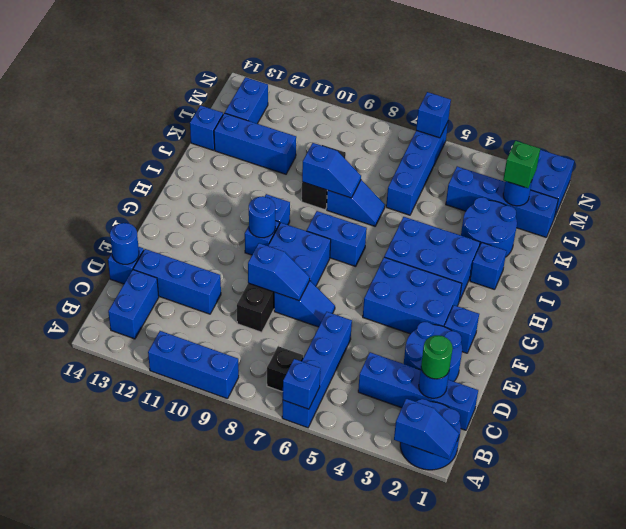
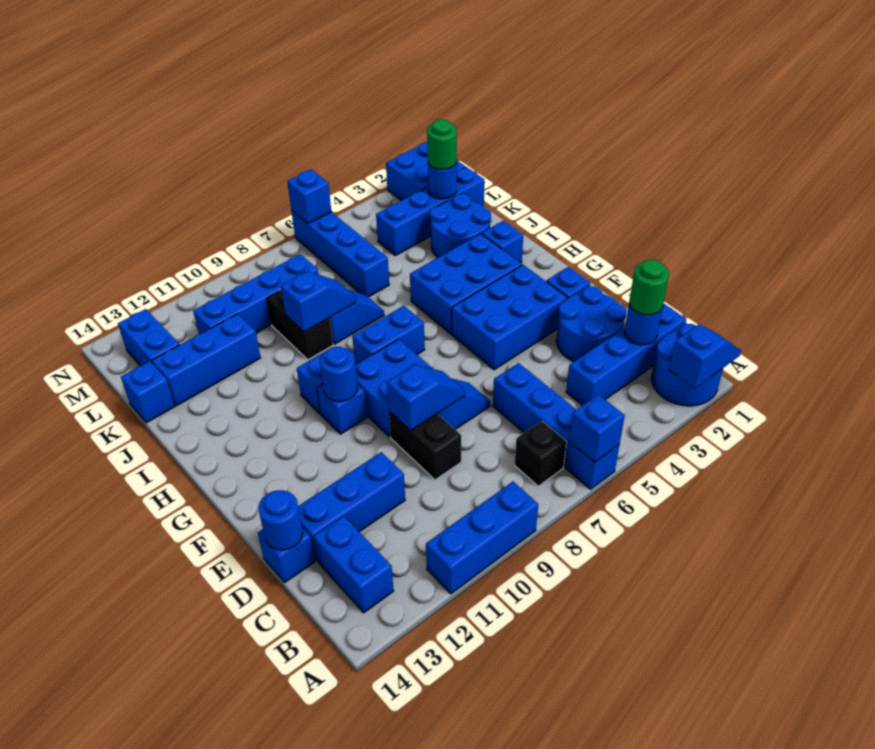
green brick L2 level 3 -> green round brick L2 level 3
none -> blue brick L8:L11 level 1

